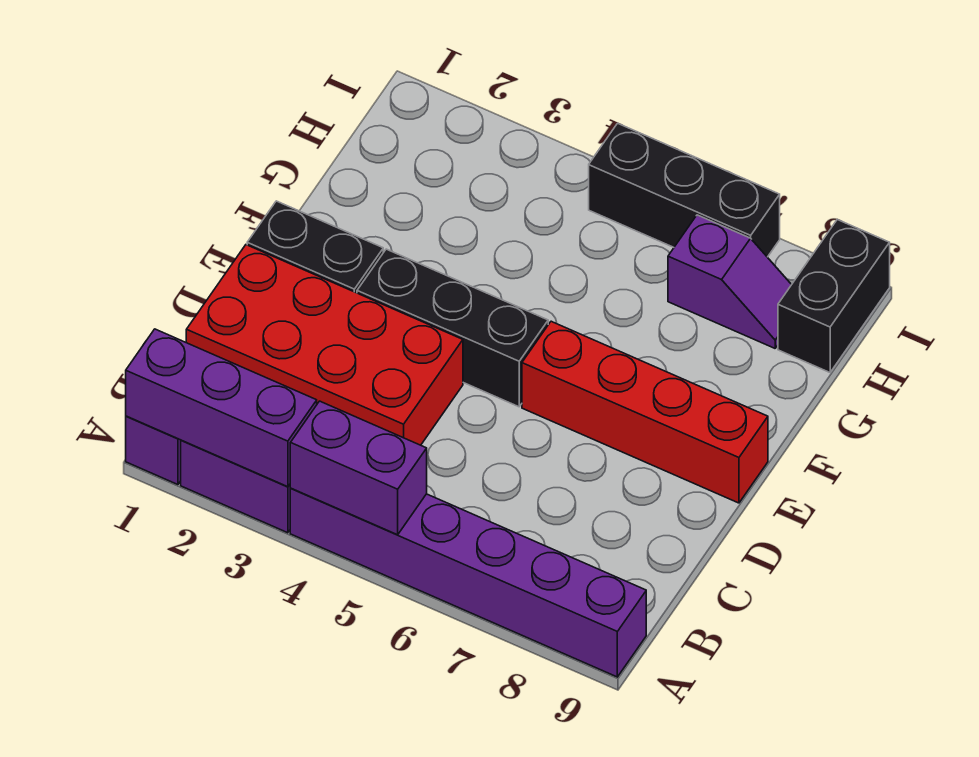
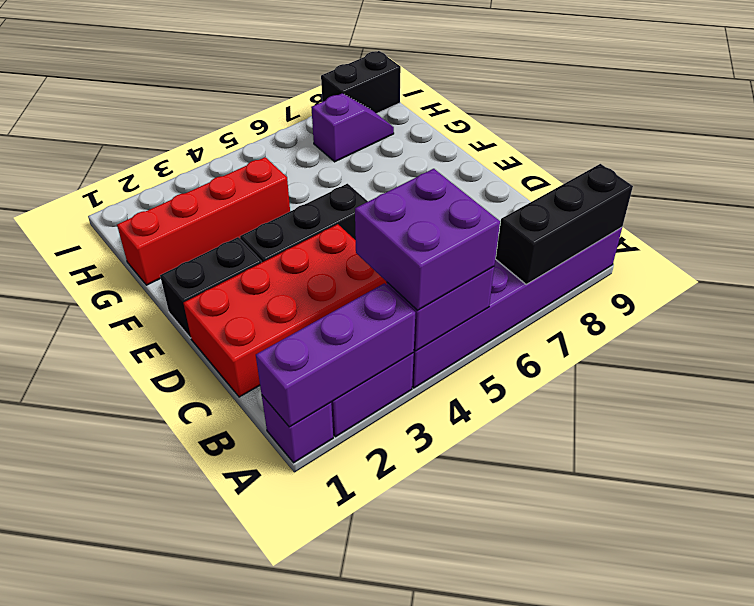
none -> purple brick A4:B5 level 3
red brick E6:E9 level 1 -> red brick G1:G4 level 1
black brick H9:I9 level 1 -> black brick I8:I9 level 1
black brick I5:I7 level 1 -> black brick A7:A9 level 2

